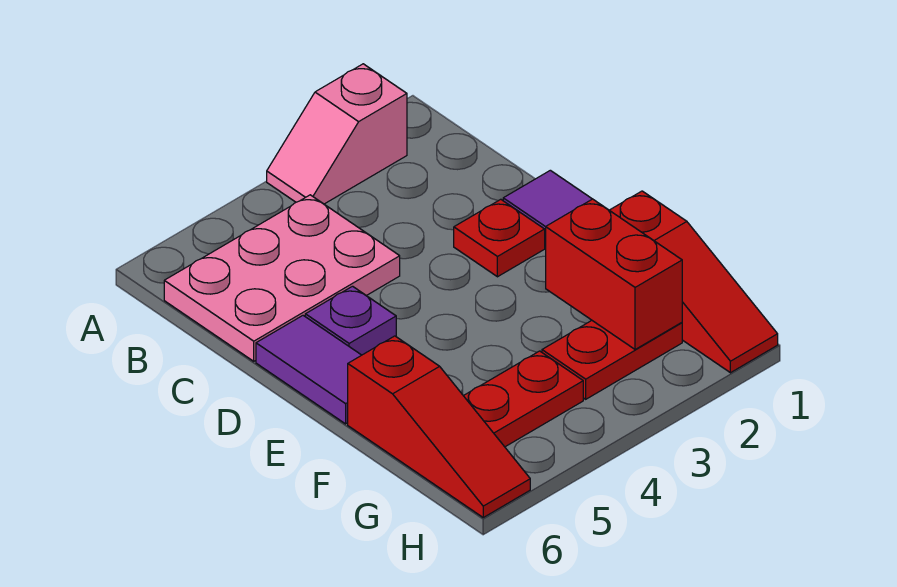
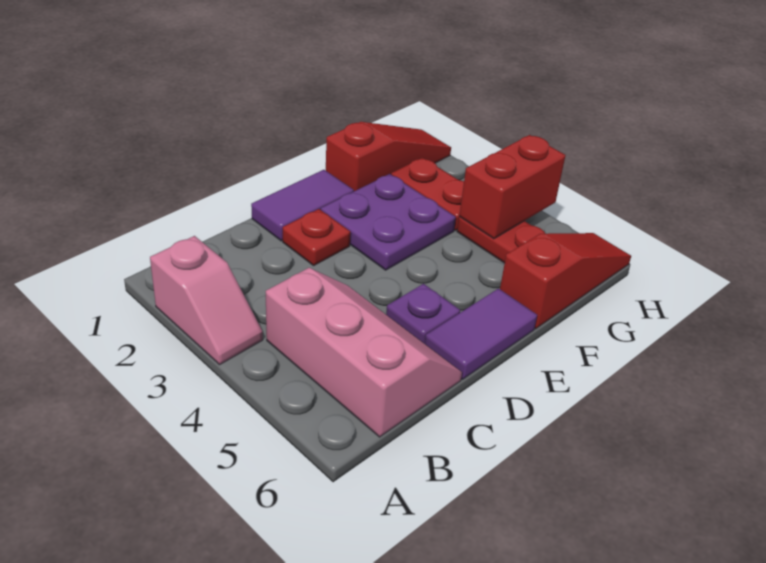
pink plate B4:C6 level 1 -> pink slope B4:C6 level 1 top B
none -> purple plate E2:F3 level 1
red brick F2:G2 level 2 -> red brick G4:H4 level 2

